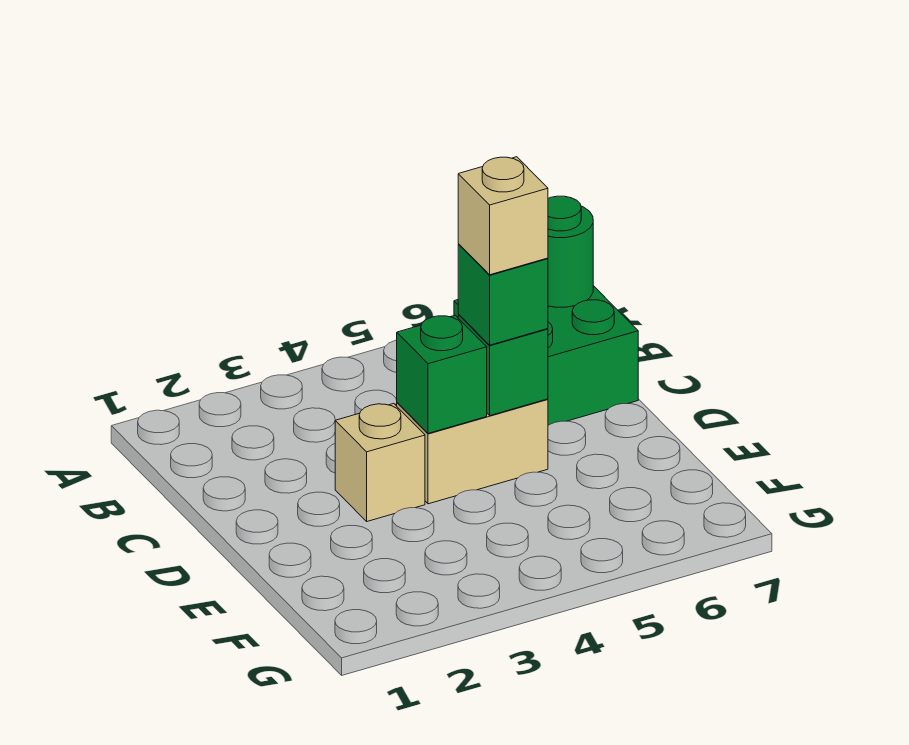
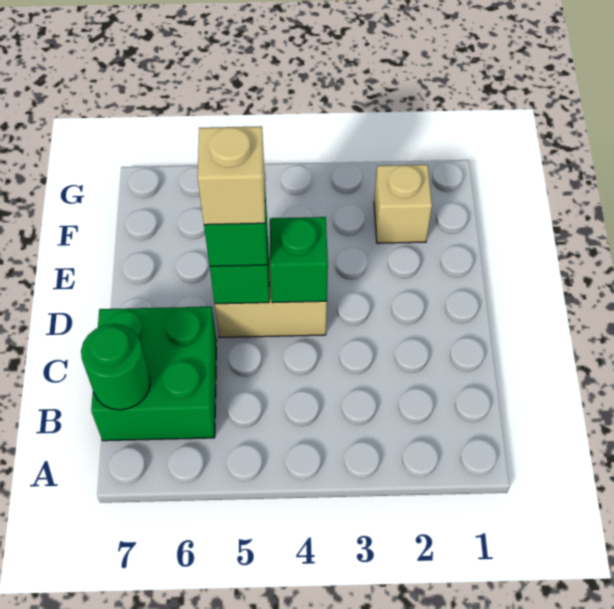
tan brick D3 level 1 -> tan brick F2 level 1

